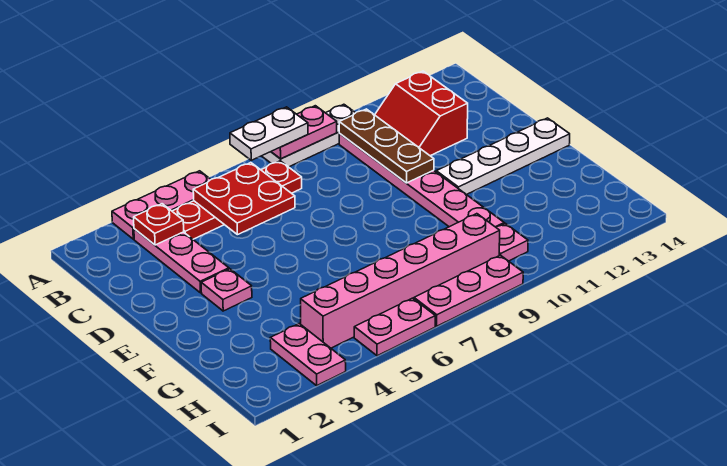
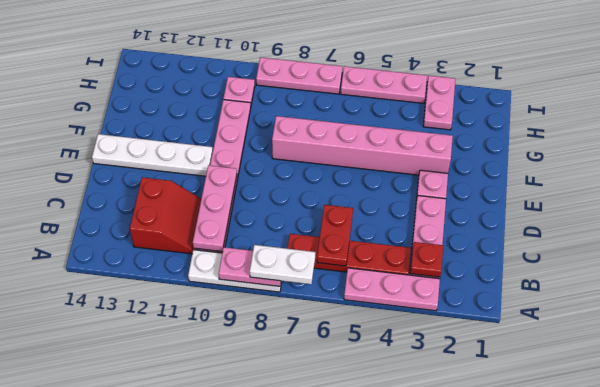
red plate B5:C6 level 2 -> red plate B6:C6 level 2
brown plate B10:D10 level 2 -> pink plate B10:D10 level 2
pink brick H4:H9 level 1 -> pink brick F3:F8 level 1
pink plate I5:I6 level 1 -> pink plate I4:I6 level 1

